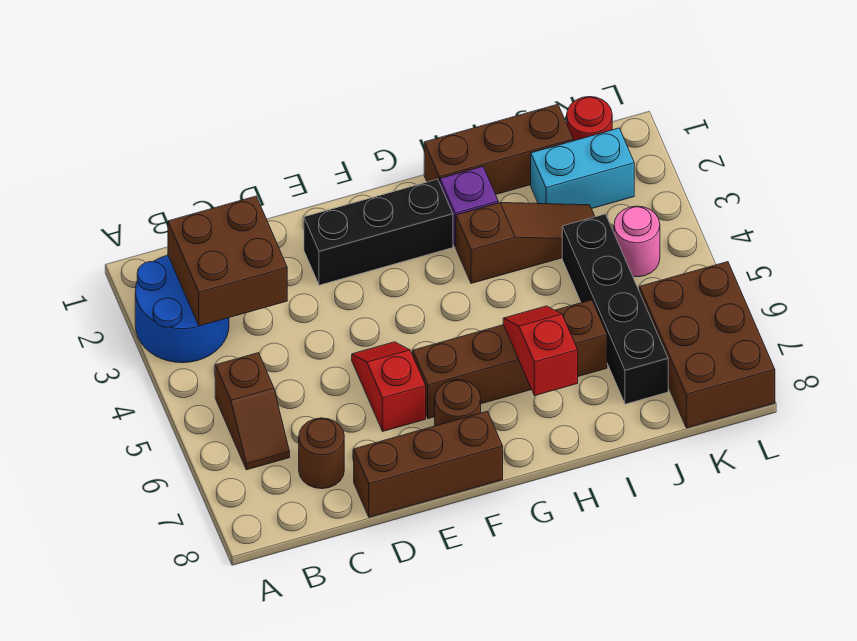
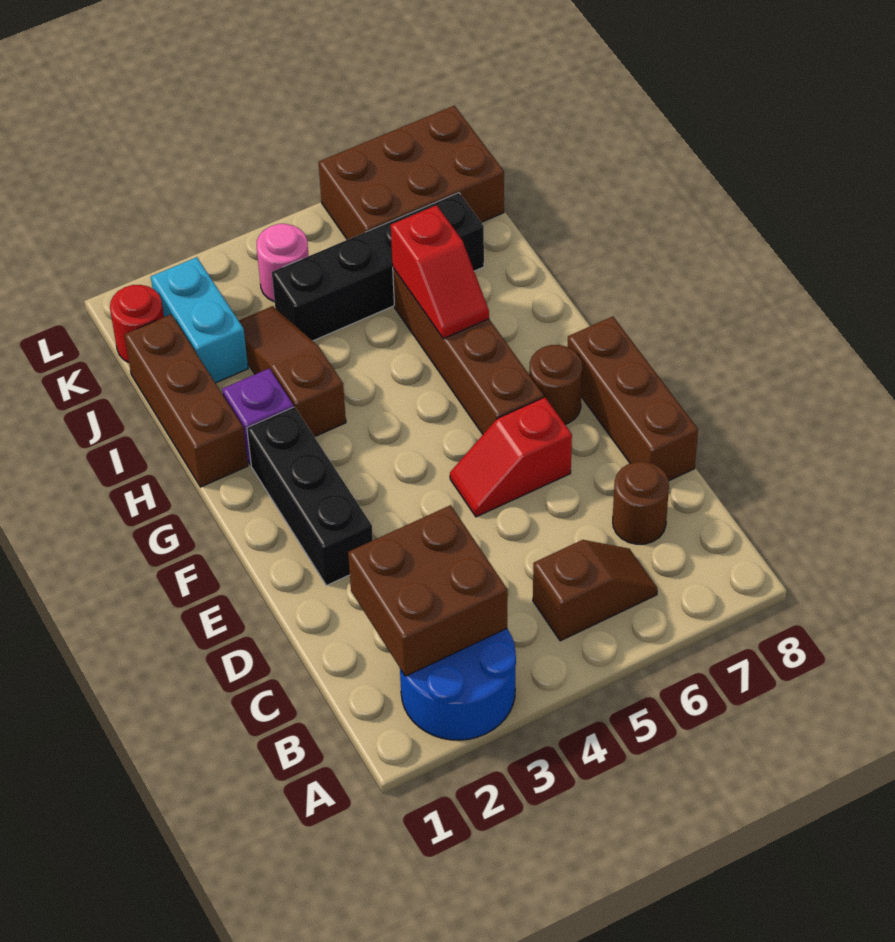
red slope H6:H7 level 2 top 7 -> red slope H6:I6 level 2 top I

